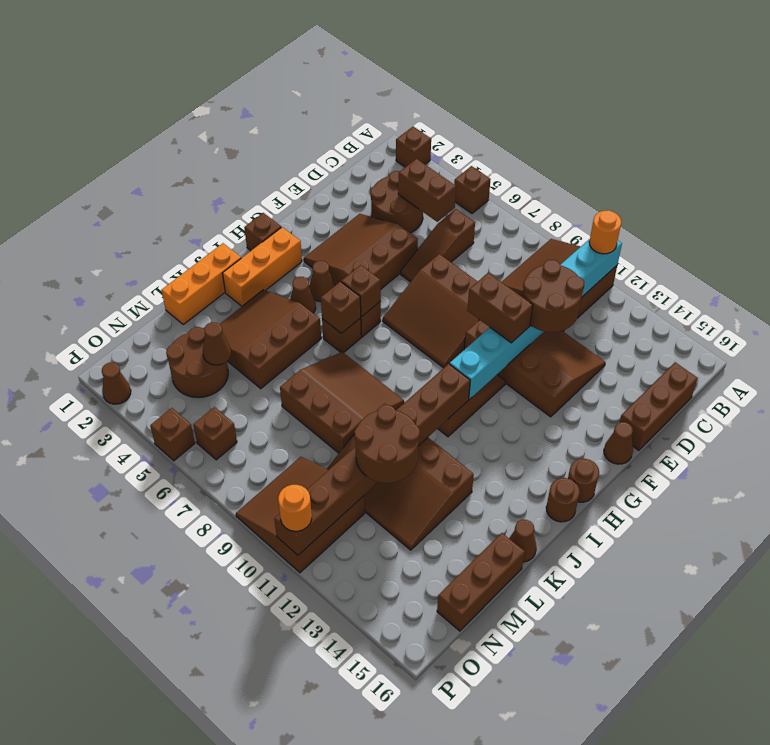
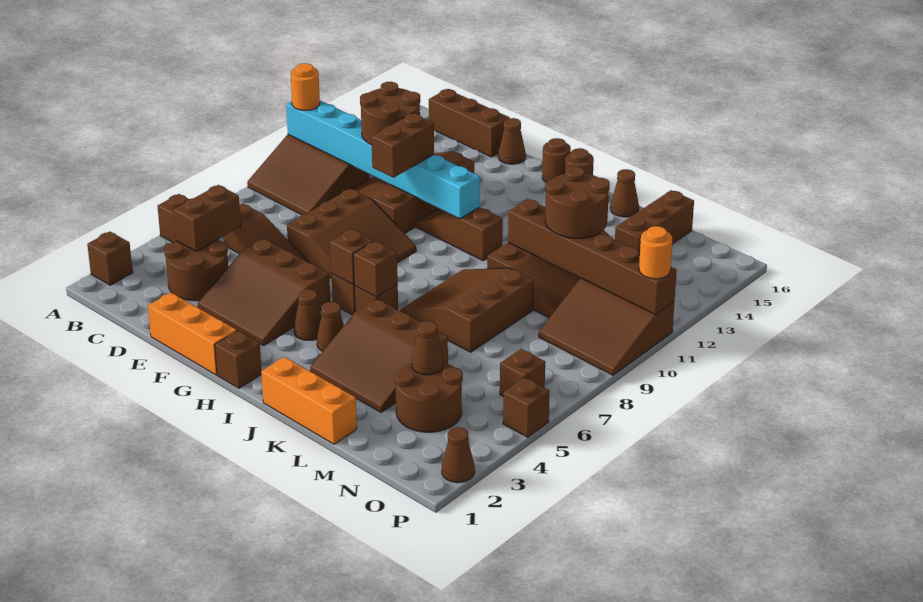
orange brick H2:J2 level 1 -> orange brick E1:G1 level 1
brown brick I11:P11 level 2 -> brown brick K11:P11 level 2
brown brick L16:N16 level 1 -> brown brick M14:M16 level 1

